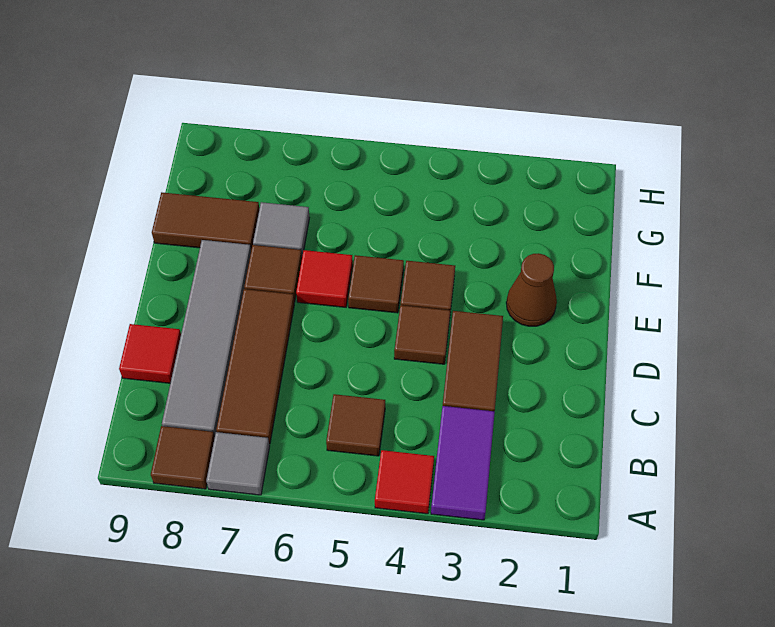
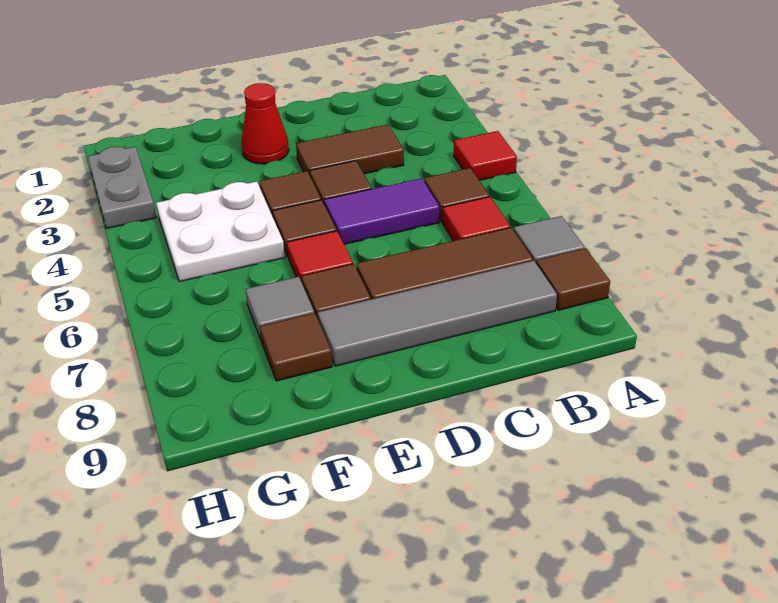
purple tile A3:B3 level 1 -> purple tile C5:D5 level 1
red tile C9 level 1 -> red tile B6 level 1
brown cone E2 level 1 -> red cone E2 level 1
none -> white plate F4:G5 level 1
brown tile F8:F9 level 1 -> brown tile F8 level 1
none -> grey plate H2:H3 level 1

